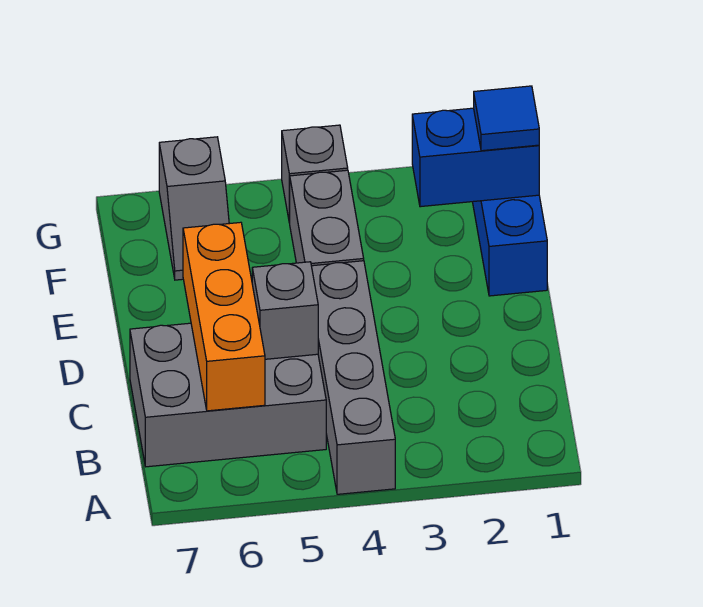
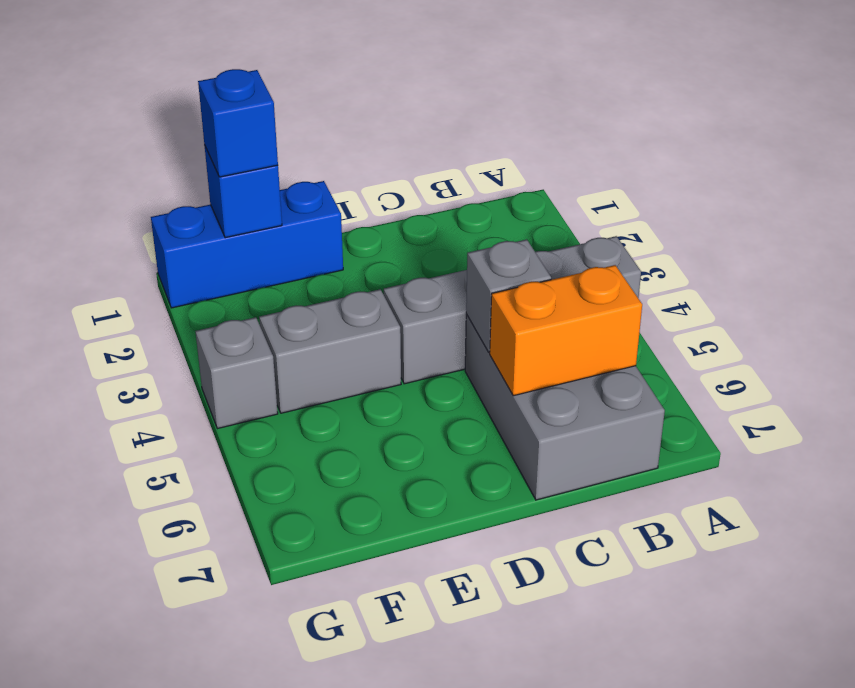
orange brick B6:D6 level 2 -> orange brick B6:C6 level 2
blue brick F1:F2 level 2 -> blue brick F1 level 2
blue tile F1 level 3 -> blue brick F1 level 3
grey slope F6:G6 level 1 top G -> none

